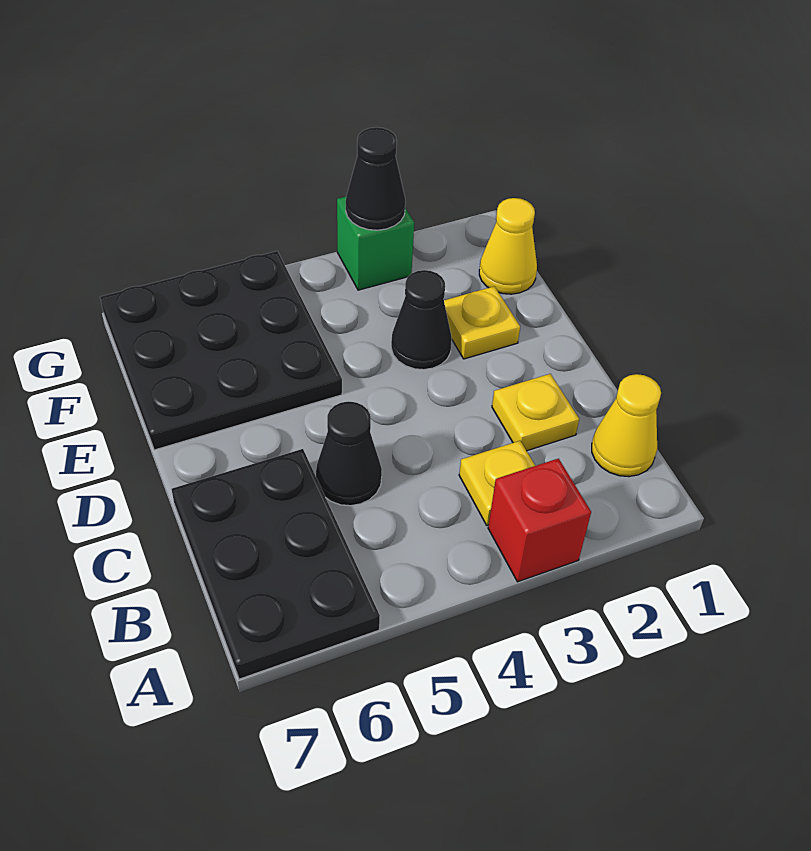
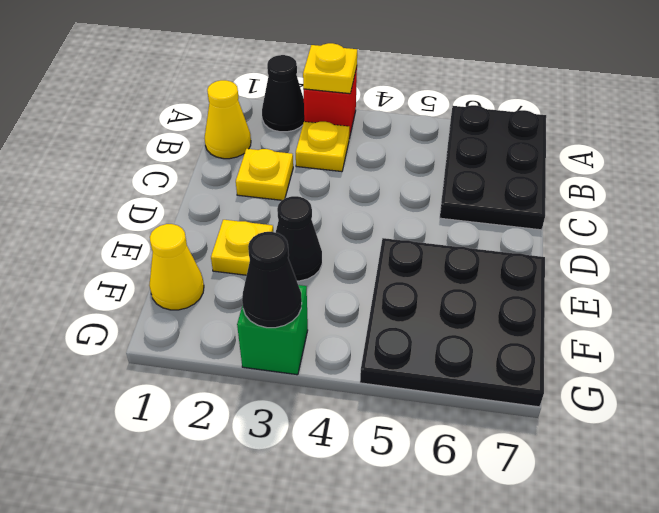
none -> yellow plate A3 level 2
black cone C5 level 1 -> black cone A2 level 1

